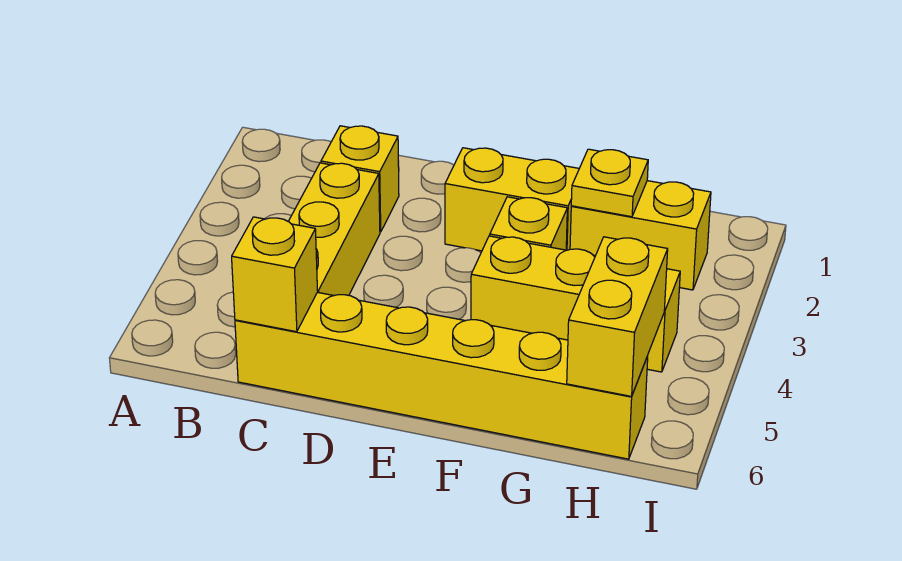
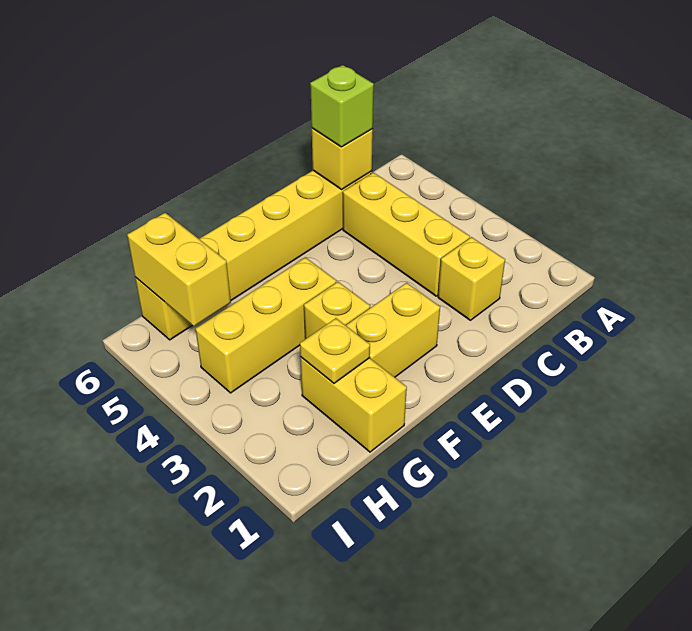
none -> lime brick C6 level 3
yellow brick G2:H2 level 1 -> yellow brick G1:G2 level 1

